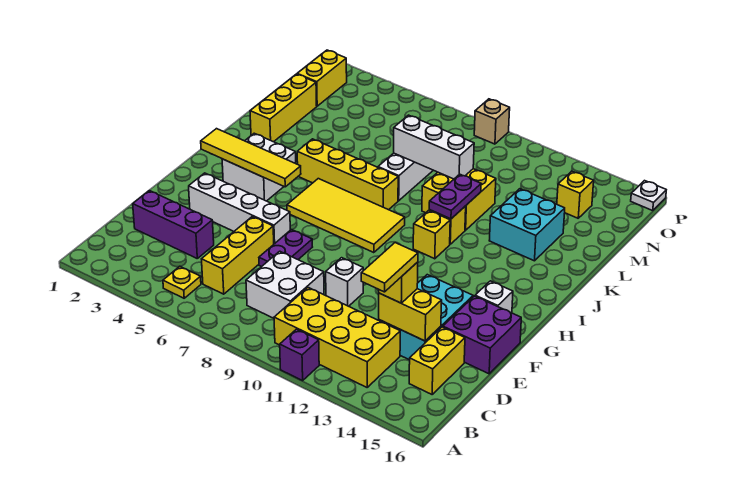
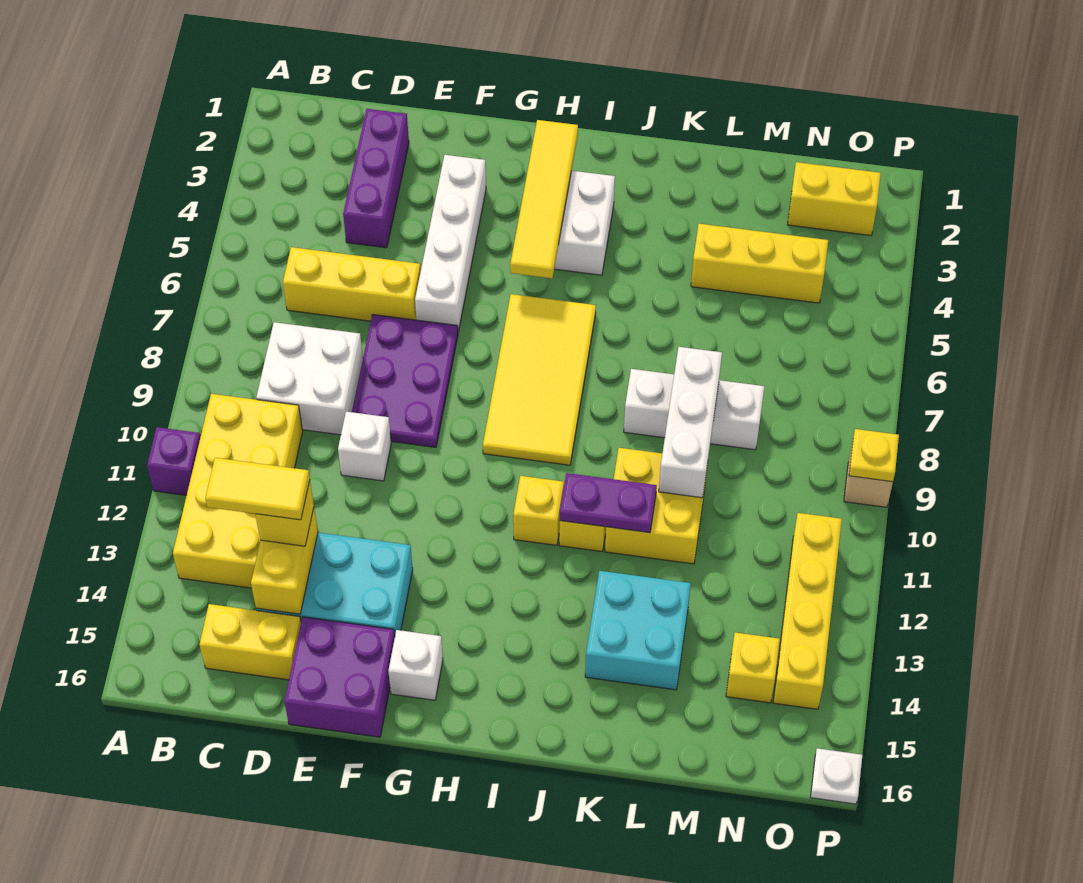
yellow plate B5 level 1 -> yellow plate P9 level 2
purple plate E7:F7 level 1 -> purple plate E7:F9 level 1
yellow brick J5:J8 level 1 -> yellow brick O11:O14 level 1
yellow brick K2:M2 level 1 -> yellow brick L4:N4 level 1

